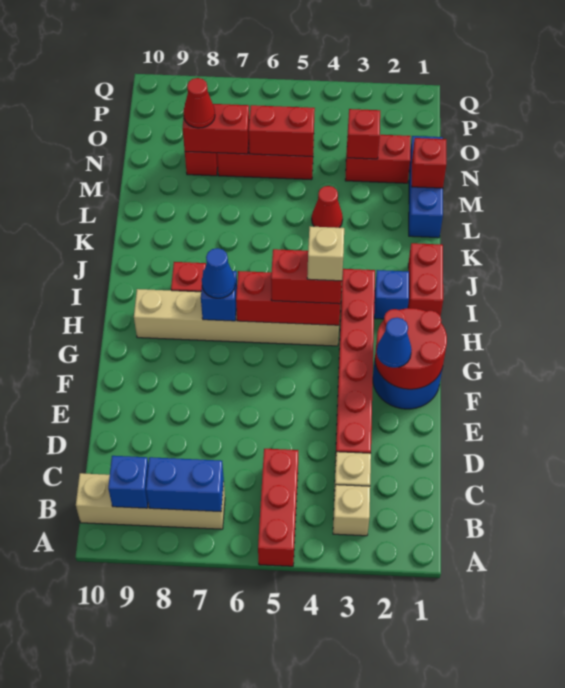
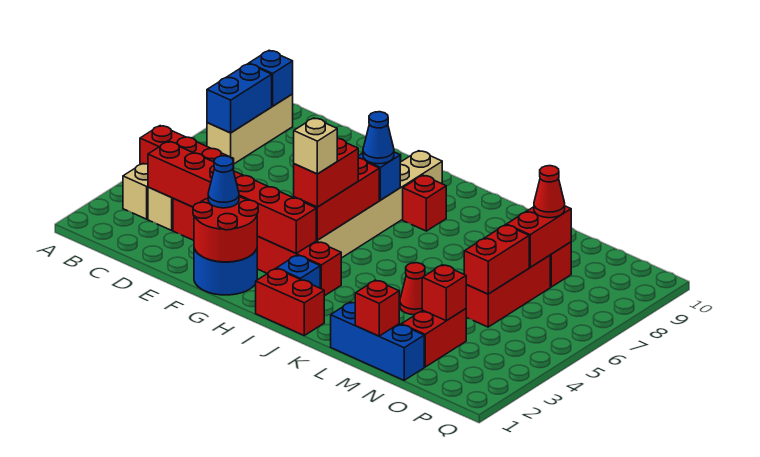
tan brick B7:B10 level 1 -> tan brick B7:B9 level 1
none -> red brick C3:H3 level 2

